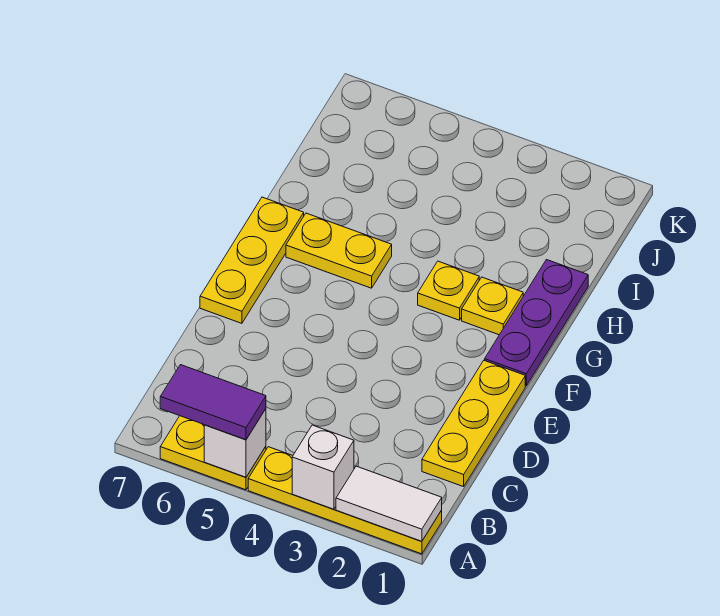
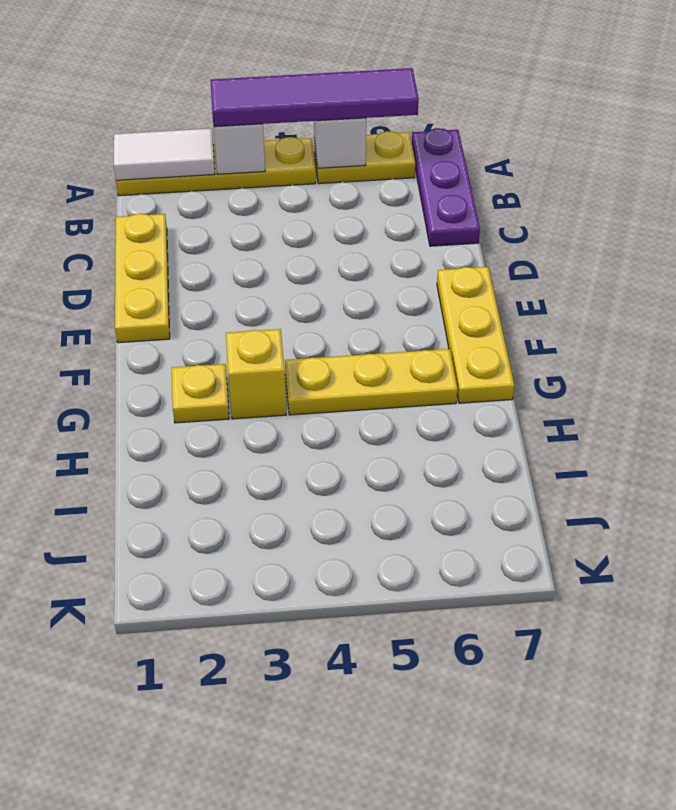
purple tile A5:A6 level 3 -> purple tile A3:A6 level 3
purple plate F1:H1 level 1 -> purple plate A7:C7 level 1
yellow plate G3 level 1 -> yellow brick G3 level 1
yellow plate G5:G6 level 1 -> yellow plate G4:G6 level 1

